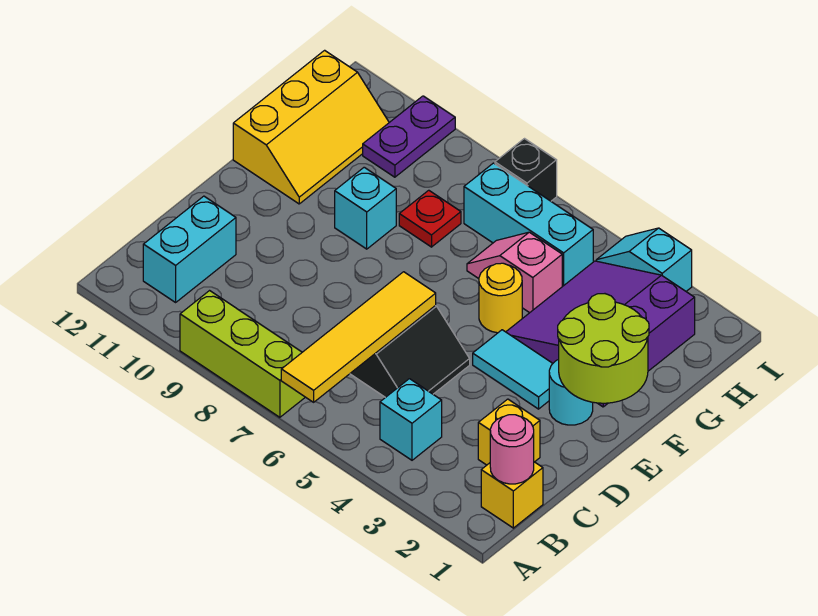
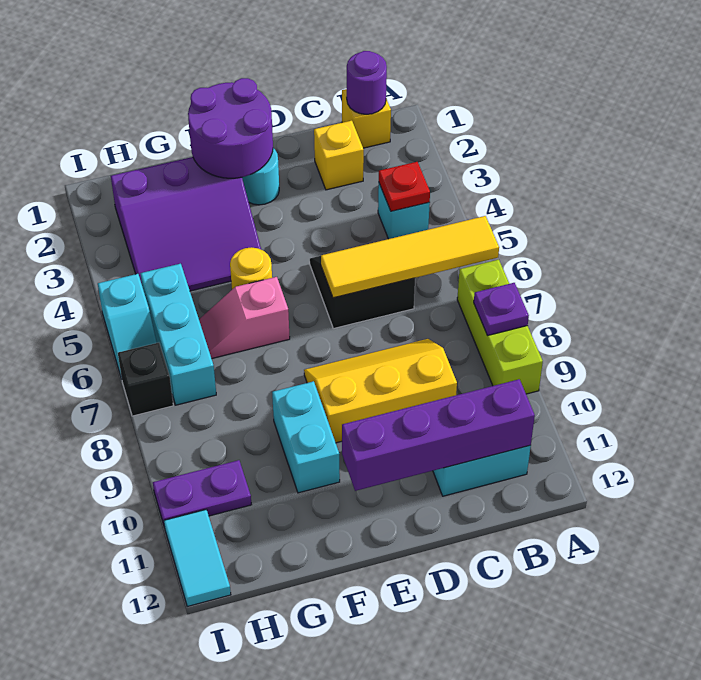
none -> purple plate A8 level 2
pink round brick B1 level 2 -> purple round brick B1 level 2
none -> purple brick B11:E11 level 2
lime round brick E1:F2 level 2 -> purple round brick E1:F2 level 2
cyan tile E3:E4 level 1 -> cyan tile I11:I12 level 1
cyan brick F9 level 1 -> cyan brick F9:F10 level 1
yellow slope F11:H12 level 1 top 12 -> yellow slope C8:E9 level 1 top 9
pink slope G5:G6 level 1 top 5 -> pink slope F6:G6 level 1 top F
red plate G8 level 1 -> red plate B4 level 2
cyan slope I3:I4 level 1 top 3 -> cyan slope I5:I6 level 1 top 5

